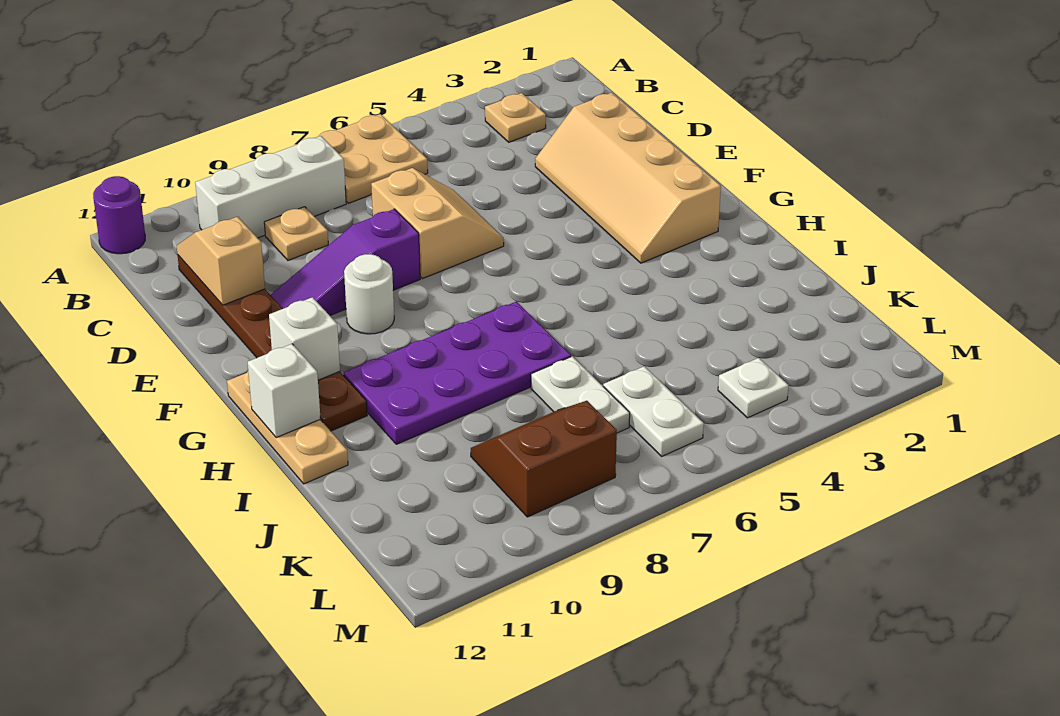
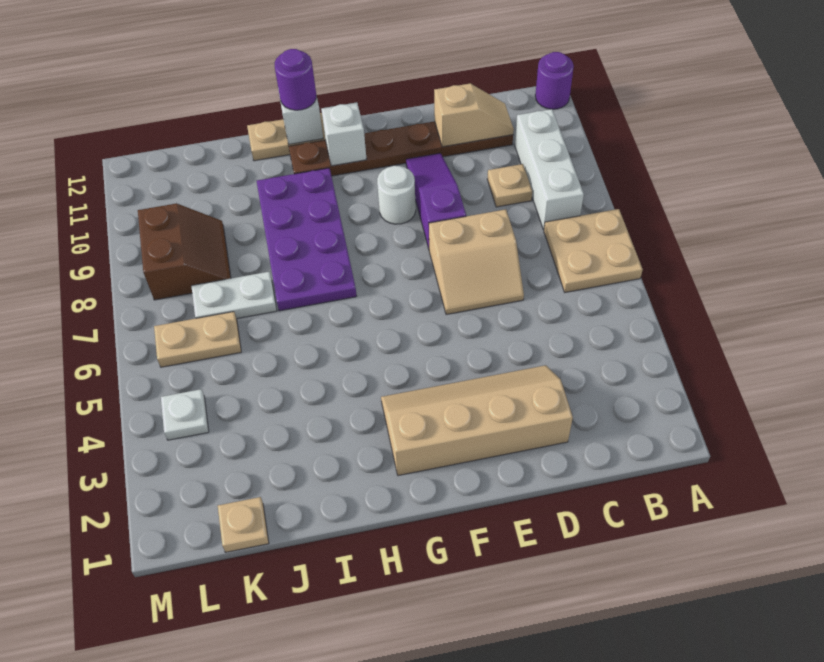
tan plate B3 level 1 -> tan plate K1 level 1
none -> purple round brick H12 level 3
white plate K6:L6 level 1 -> tan plate K6:L6 level 1

